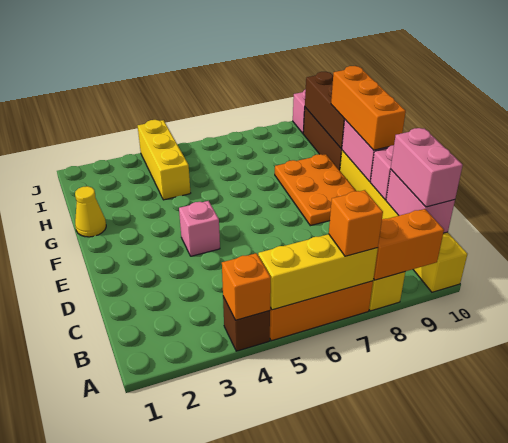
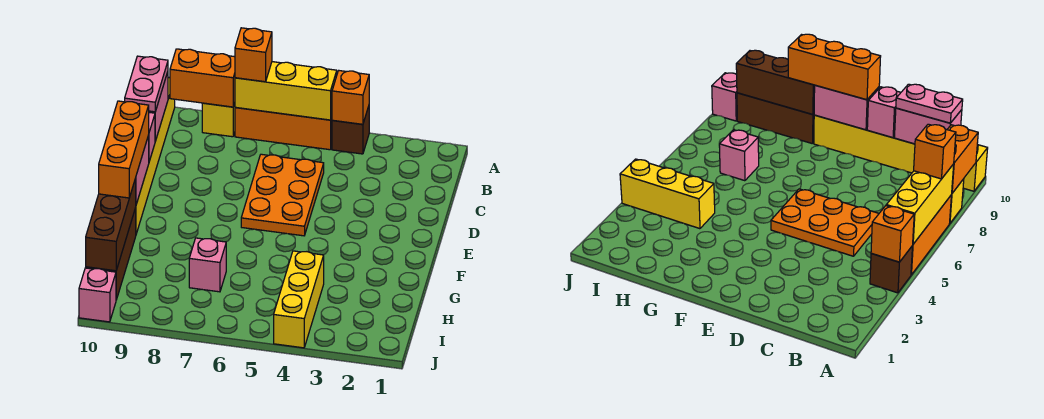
pink brick B10:C10 level 3 -> pink plate B10:C10 level 3
pink brick E4 level 1 -> pink brick H7 level 1
orange plate E8:G9 level 1 -> orange plate C5:E6 level 1
yellow cone G1 level 1 -> none

